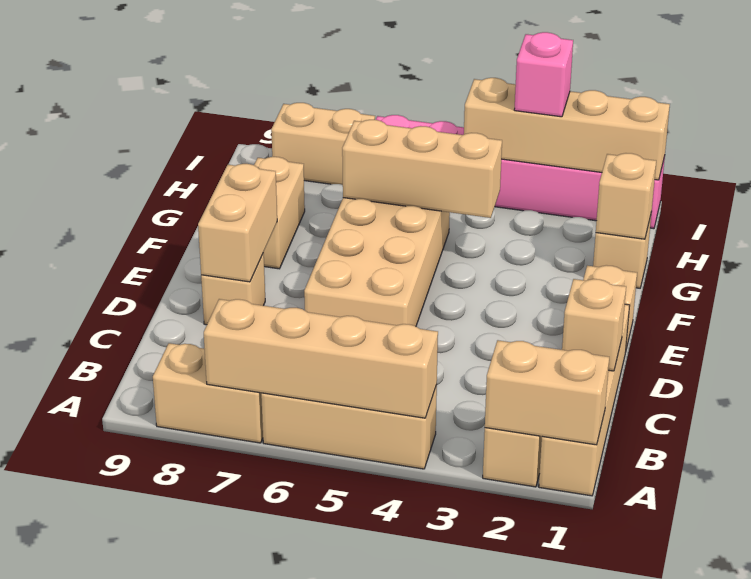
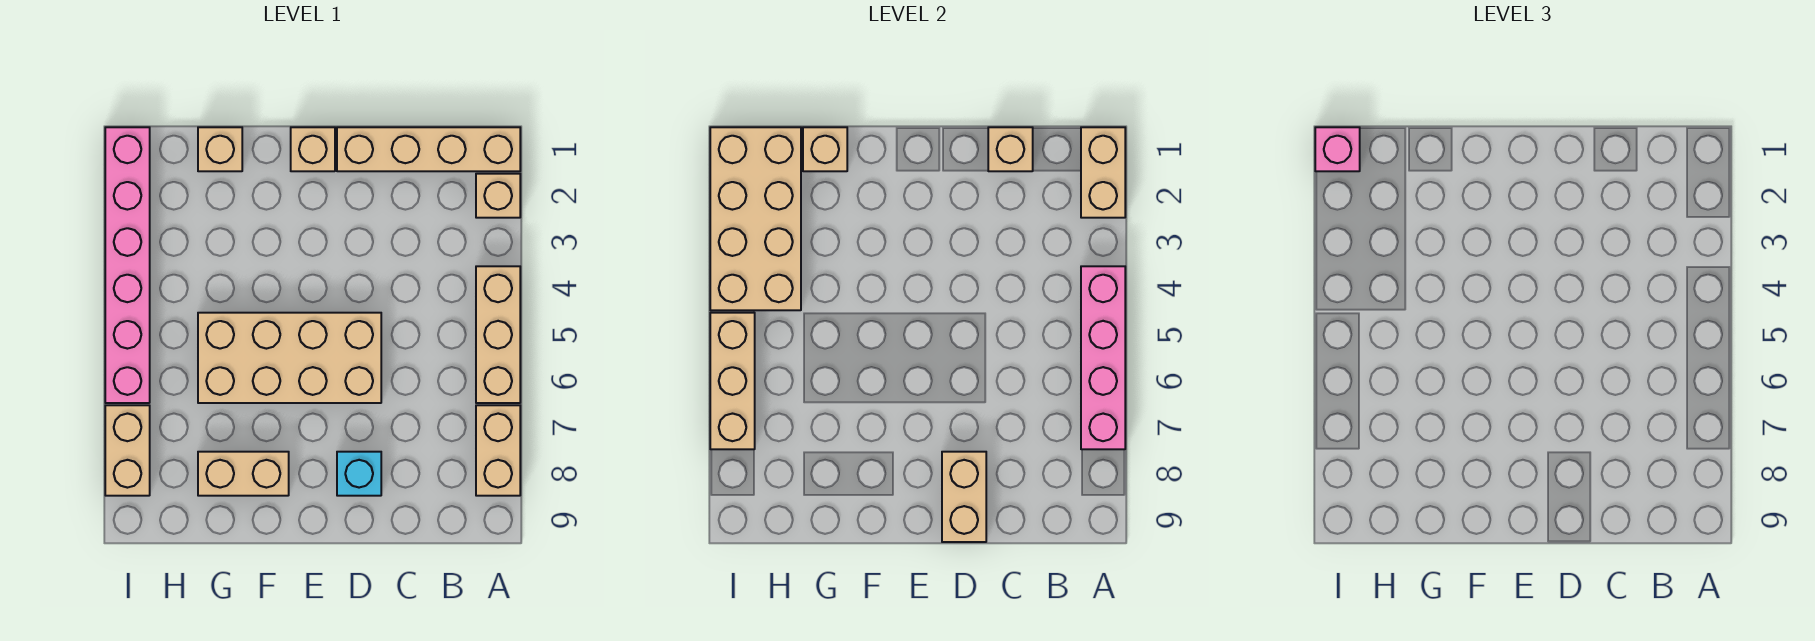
tan brick A4:A7 level 2 -> pink brick A4:A7 level 2
tan brick D8 level 1 -> cyan brick D8 level 1
tan brick D8:E8 level 2 -> tan brick D8:D9 level 2
tan brick G4:G6 level 2 -> tan brick I5:I7 level 2
tan brick I1:I4 level 2 -> tan brick H1:I4 level 2
pink brick I3 level 3 -> pink brick I1 level 3

